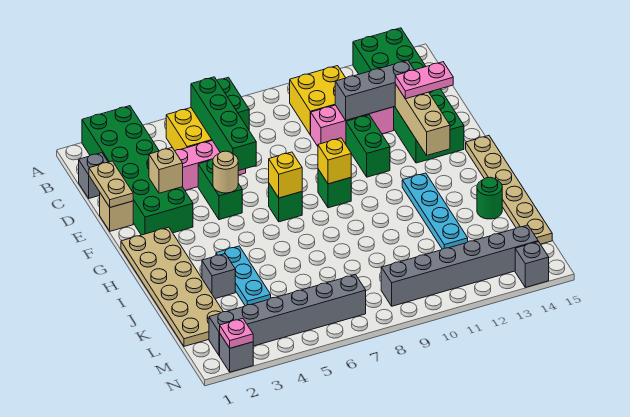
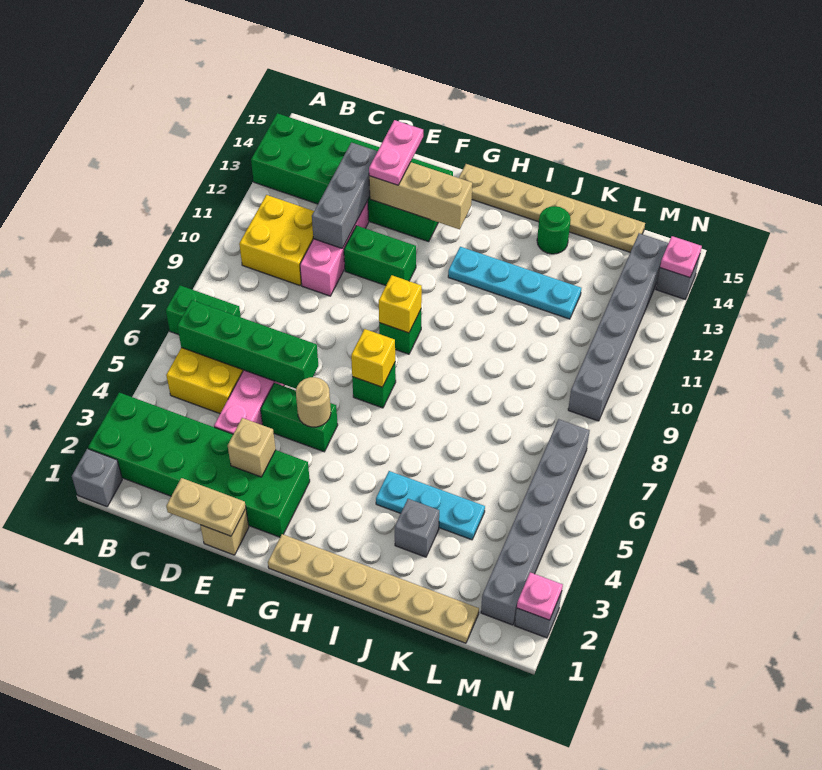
grey brick C1 level 1 -> grey brick A1 level 1
tan plate G1:L2 level 1 -> tan plate G1:L1 level 1
none -> pink plate N14 level 2

